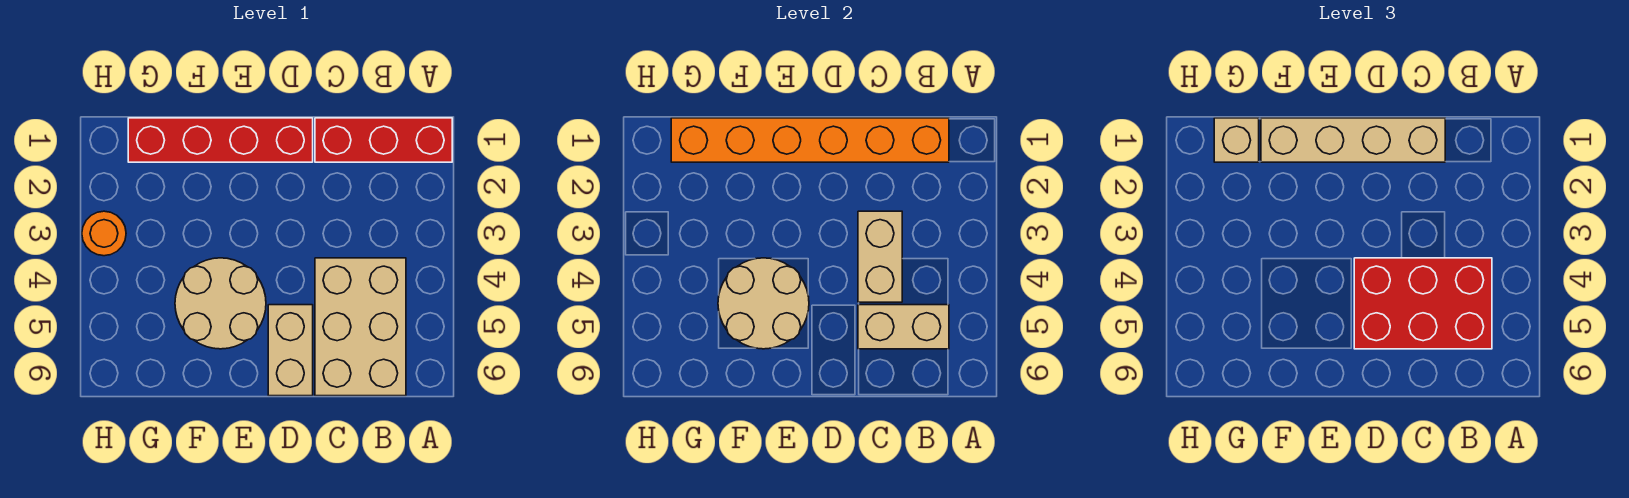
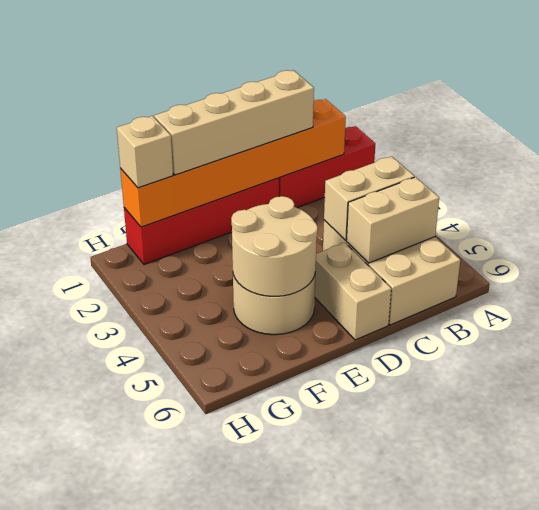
red brick B4:D5 level 3 -> none
tan brick C3:C4 level 2 -> tan brick B4:C4 level 2
orange round brick H3 level 1 -> none

